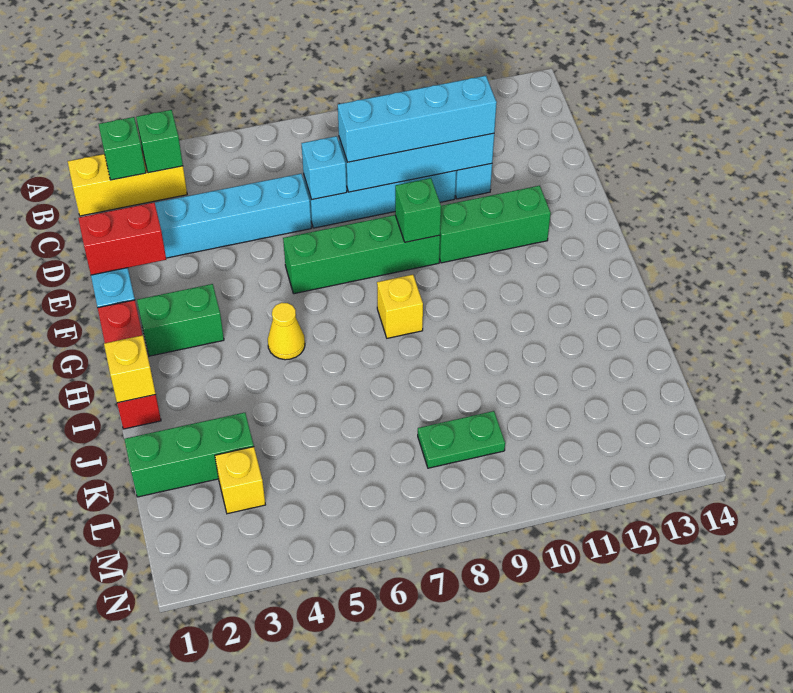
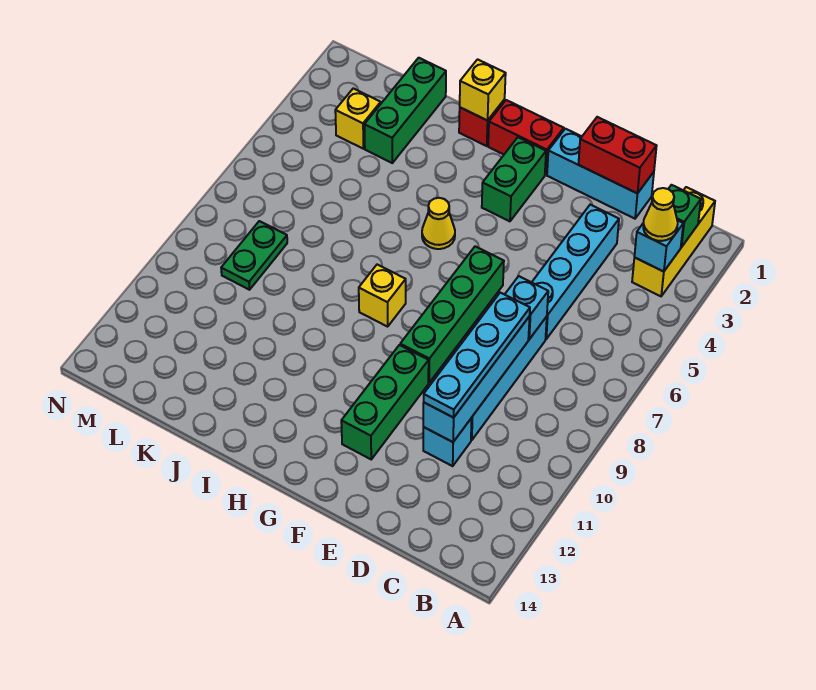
green brick B3 level 2 -> cyan brick B3 level 2
none -> yellow cone B3 level 3
cyan brick D8:D11 level 3 -> cyan plate D8:D11 level 3
red brick E1:E2 level 2 -> red brick D1:E1 level 2
green brick F9 level 2 -> none

